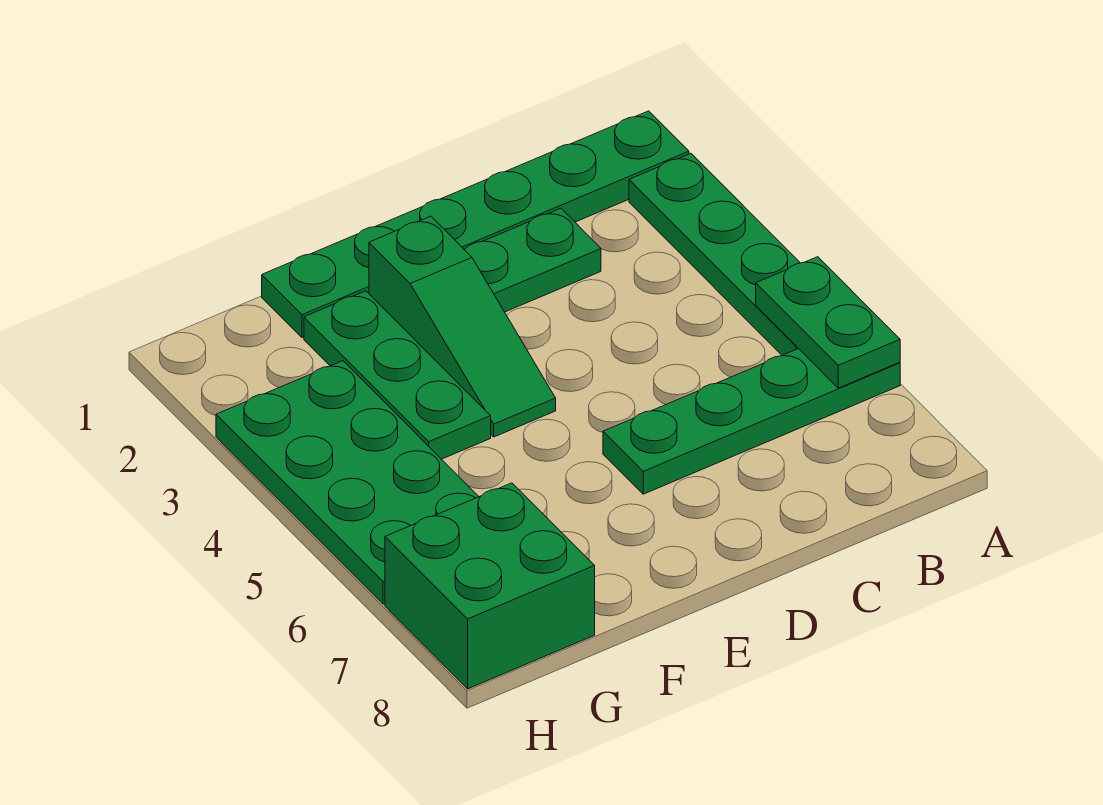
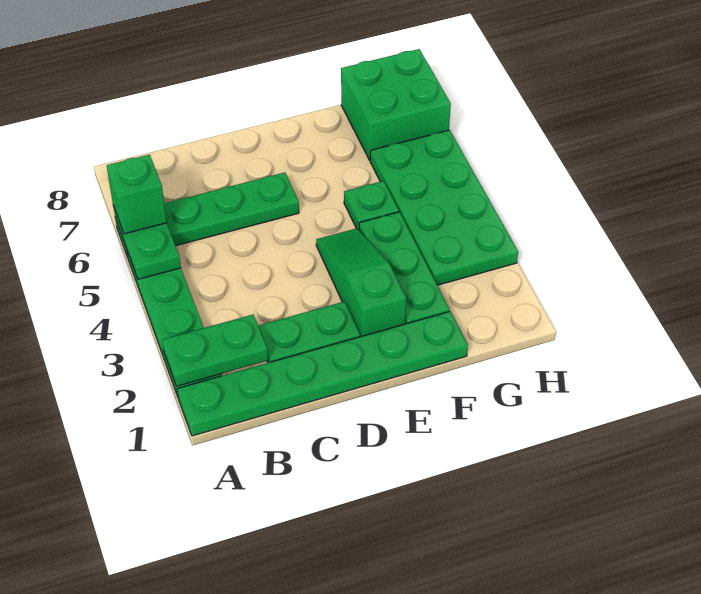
none -> green plate A2:B2 level 2
none -> green brick A6 level 3
none -> green plate F5 level 1

